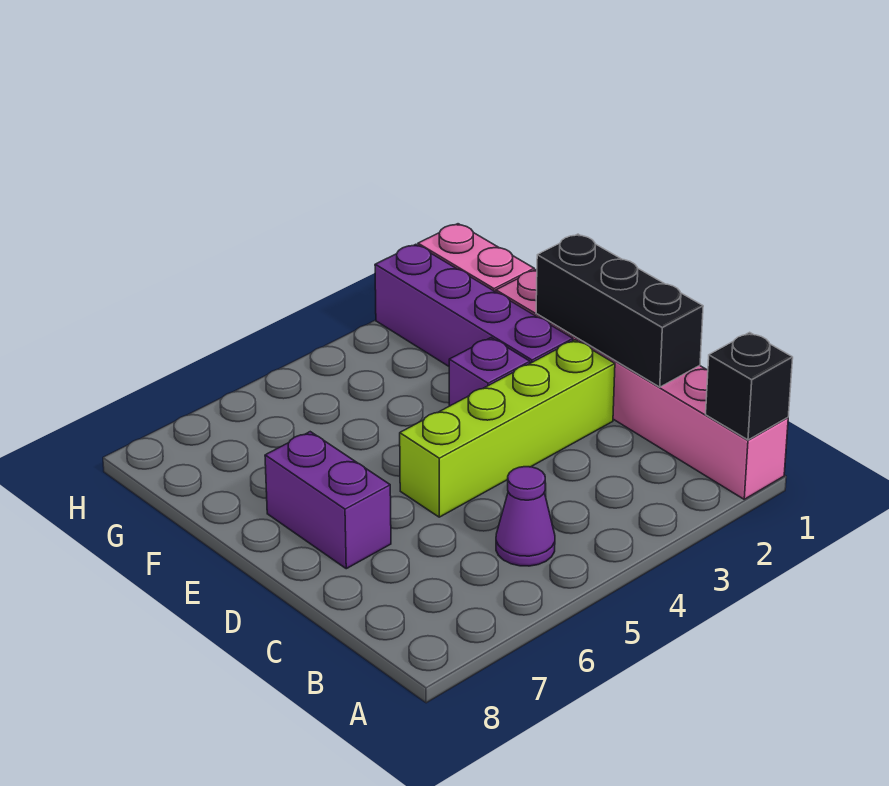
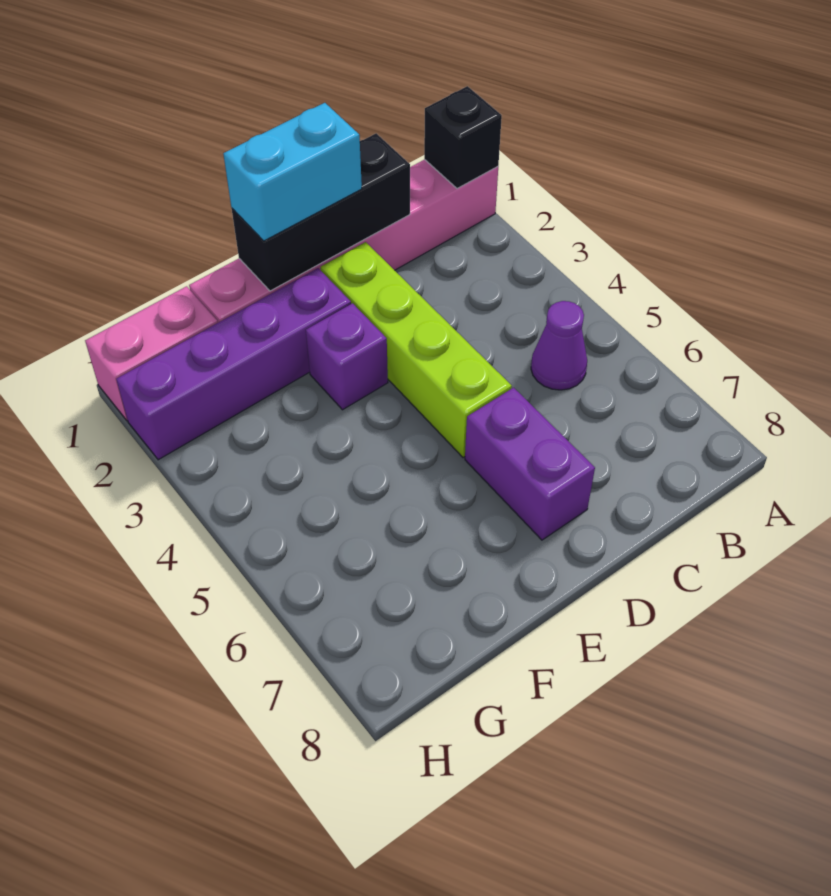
none -> cyan brick D1:E1 level 3
purple brick D7:E7 level 1 -> purple brick D6:D7 level 1

